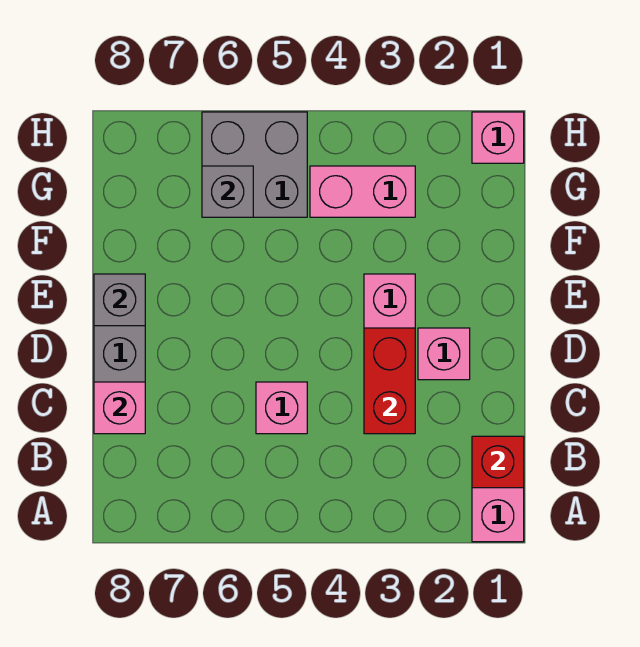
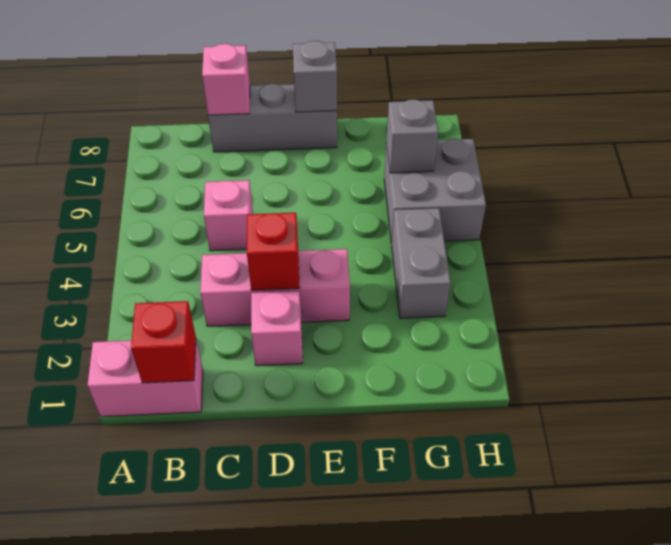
red brick C3:D3 level 2 -> red brick D3 level 2
pink brick G3:G4 level 1 -> grey brick G3:G4 level 1
pink brick H1 level 1 -> none

